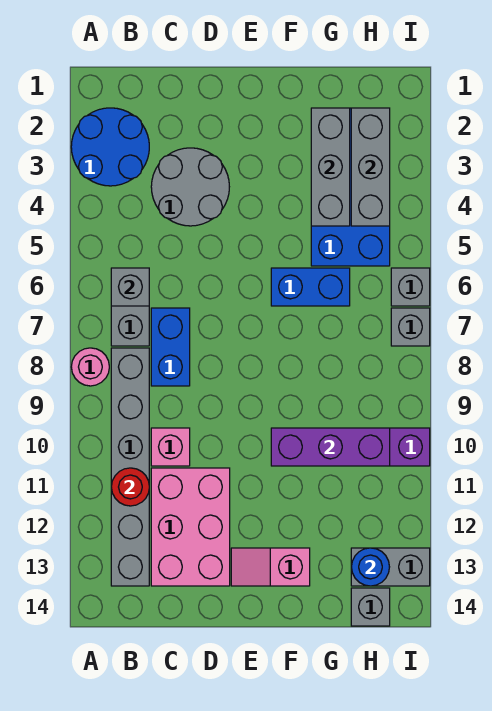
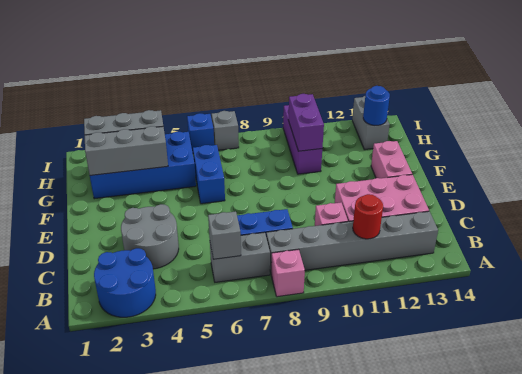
pink round brick A8 level 1 -> pink brick A8 level 1
pink slope E13:F13 level 1 top F -> pink brick E13:F13 level 1
purple brick F10:H10 level 2 -> purple brick G10:H10 level 2
grey brick H14 level 1 -> none
grey brick I6 level 1 -> blue brick I6 level 1

